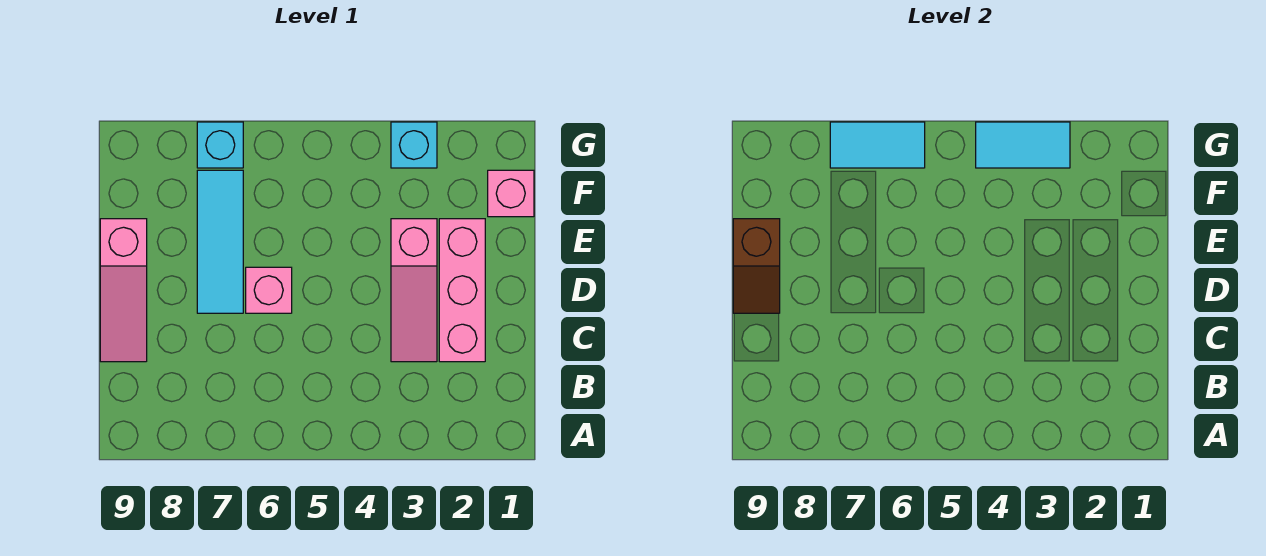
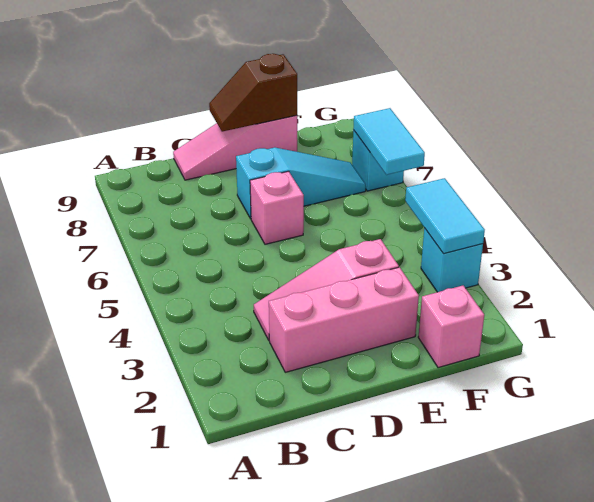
cyan tile D7:F7 level 1 -> cyan slope D7:F7 level 1 top D

